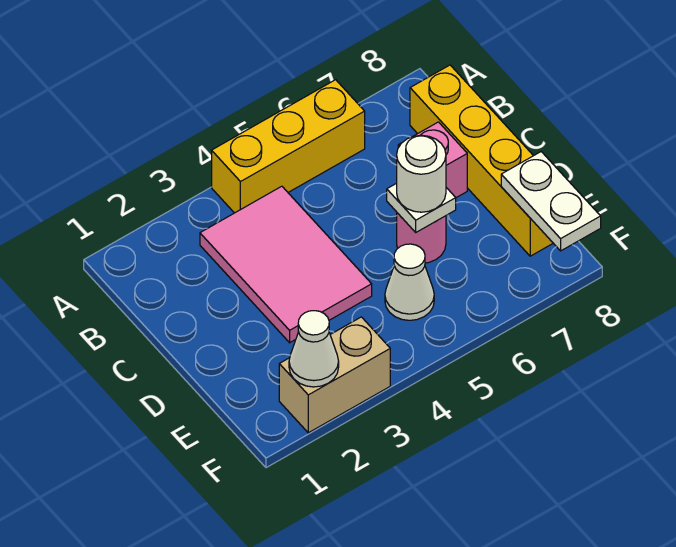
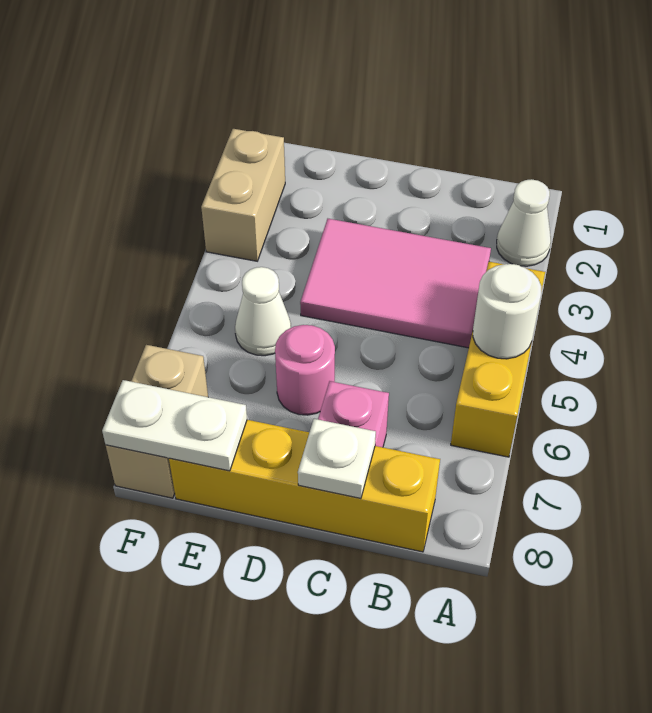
white plate D6 level 2 -> white plate C8 level 2
white round brick D6 level 3 -> white round brick A5 level 2
white cone F2 level 2 -> white cone A2 level 1
none -> tan brick F7:F8 level 1

